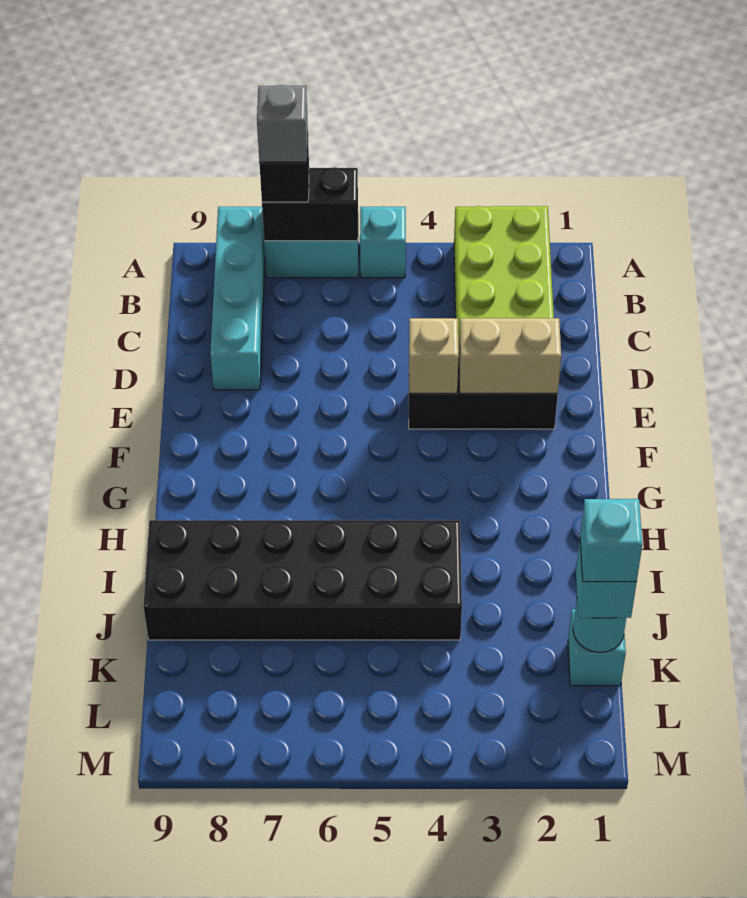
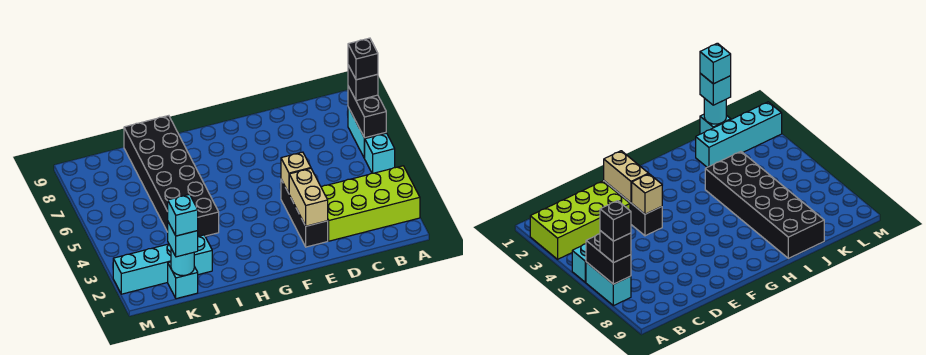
grey brick A7 level 4 -> black brick A7 level 4
cyan brick A8:D8 level 1 -> cyan brick J2:M2 level 1

